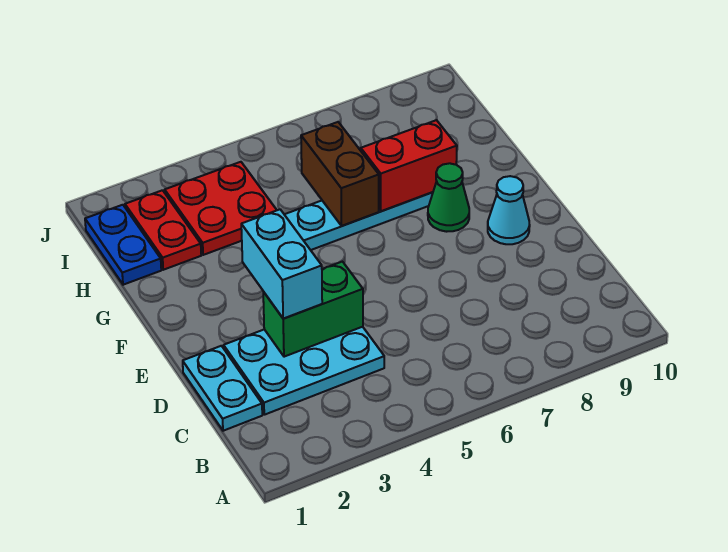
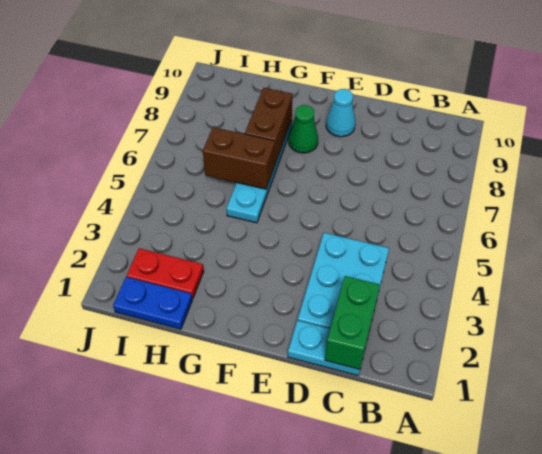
green brick D3:D4 level 2 -> green brick C1:C2 level 2
cyan brick D3:E3 level 3 -> none
red brick G7:G8 level 2 -> brown brick G7:G8 level 2
red plate H3:I4 level 1 -> none

